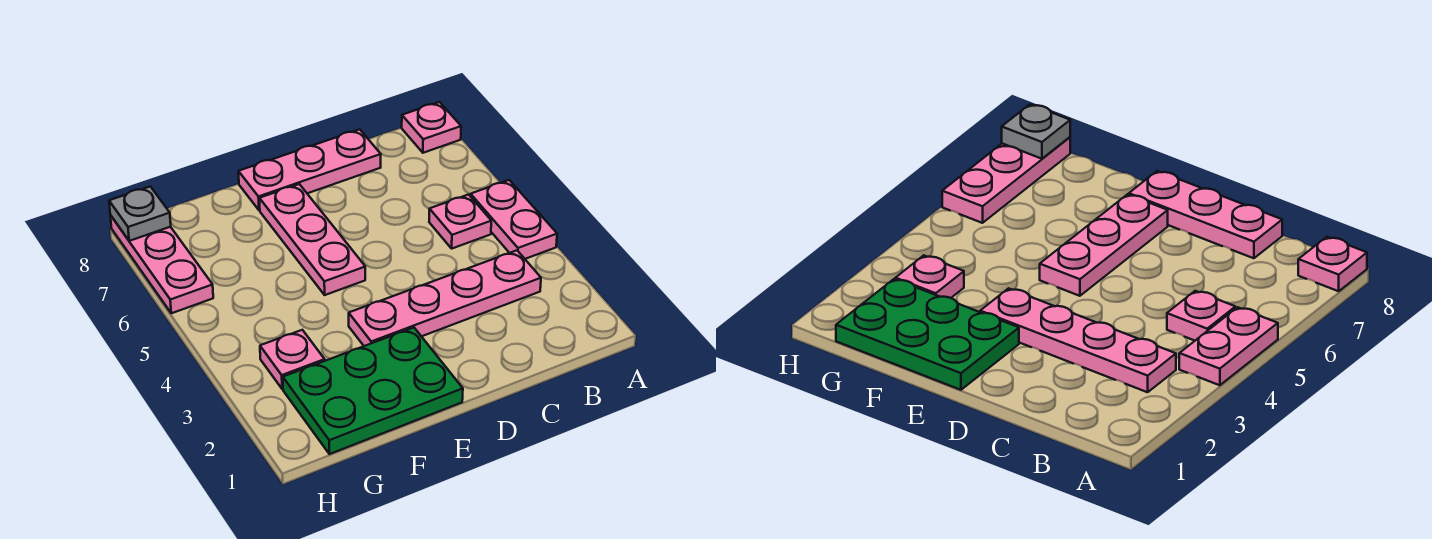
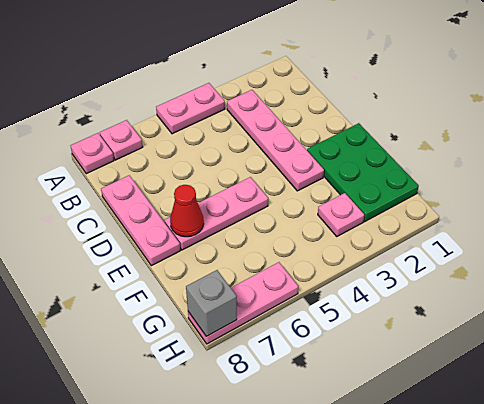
pink plate B5 level 1 -> pink plate A7 level 1
none -> red cone E7 level 2
grey plate H8 level 2 -> grey brick H8 level 2

